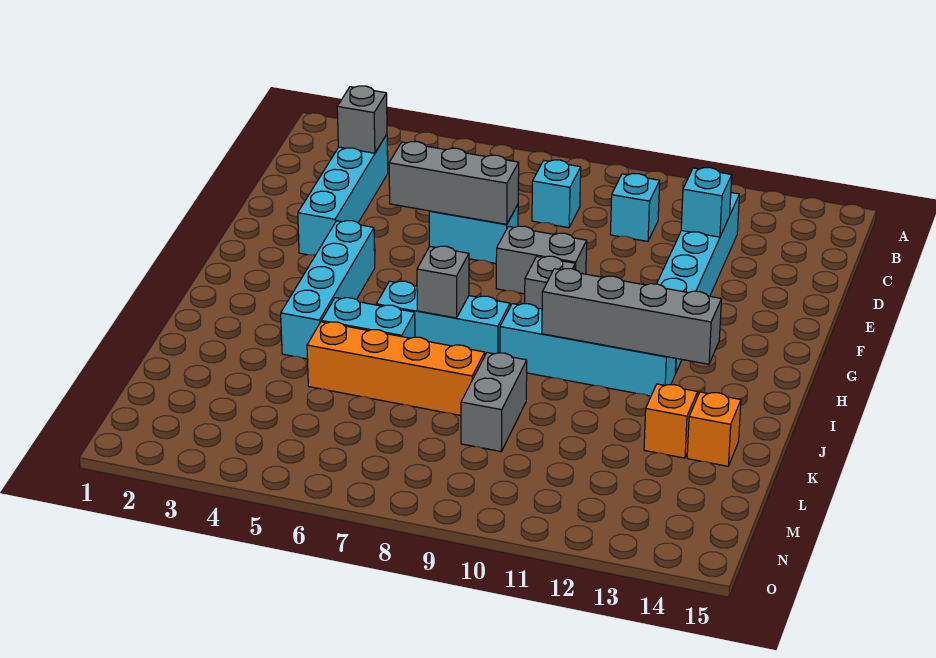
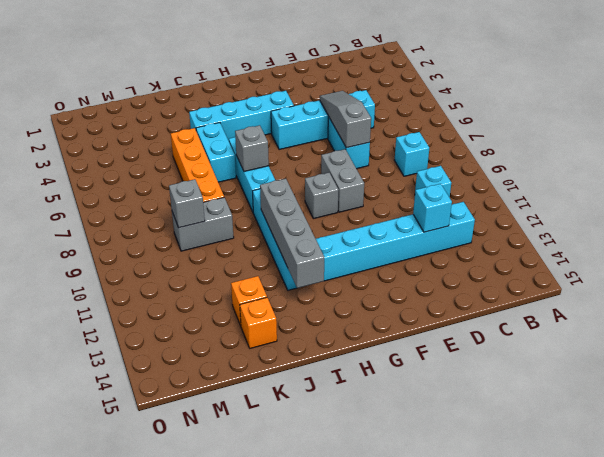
cyan brick C3:F3 level 1 -> cyan brick D5:G5 level 1
grey brick C3 level 2 -> grey brick L9 level 2
grey brick E5:E7 level 2 -> grey slope E5:E7 level 2 top 7

